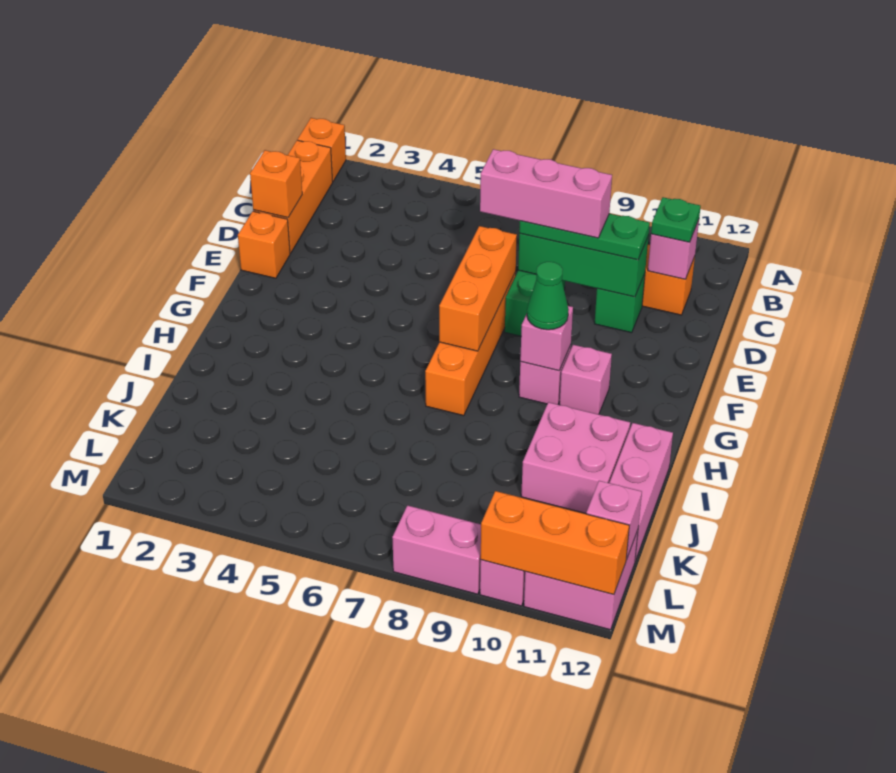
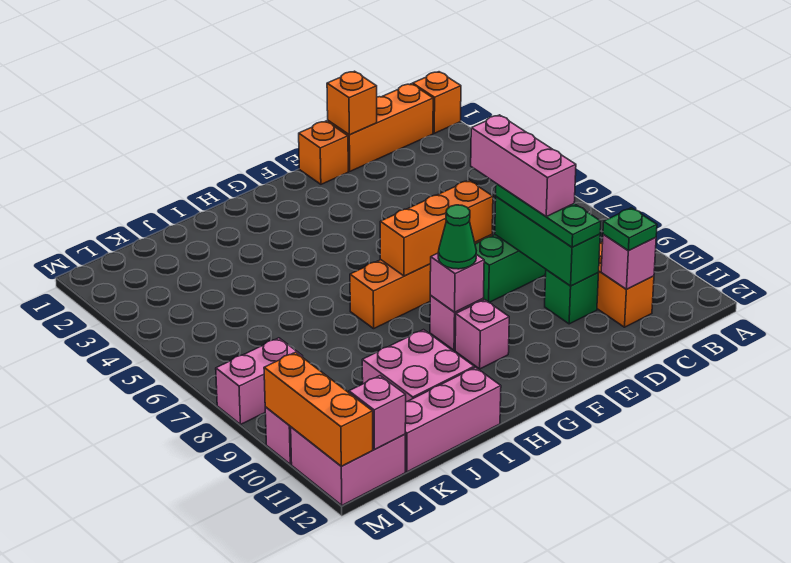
pink brick M8:M9 level 1 -> pink brick L8:M8 level 1

